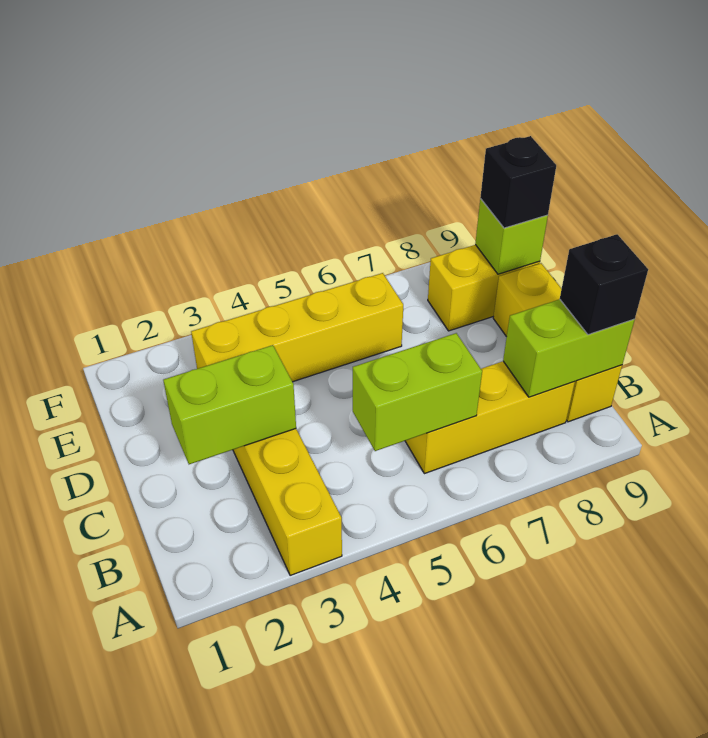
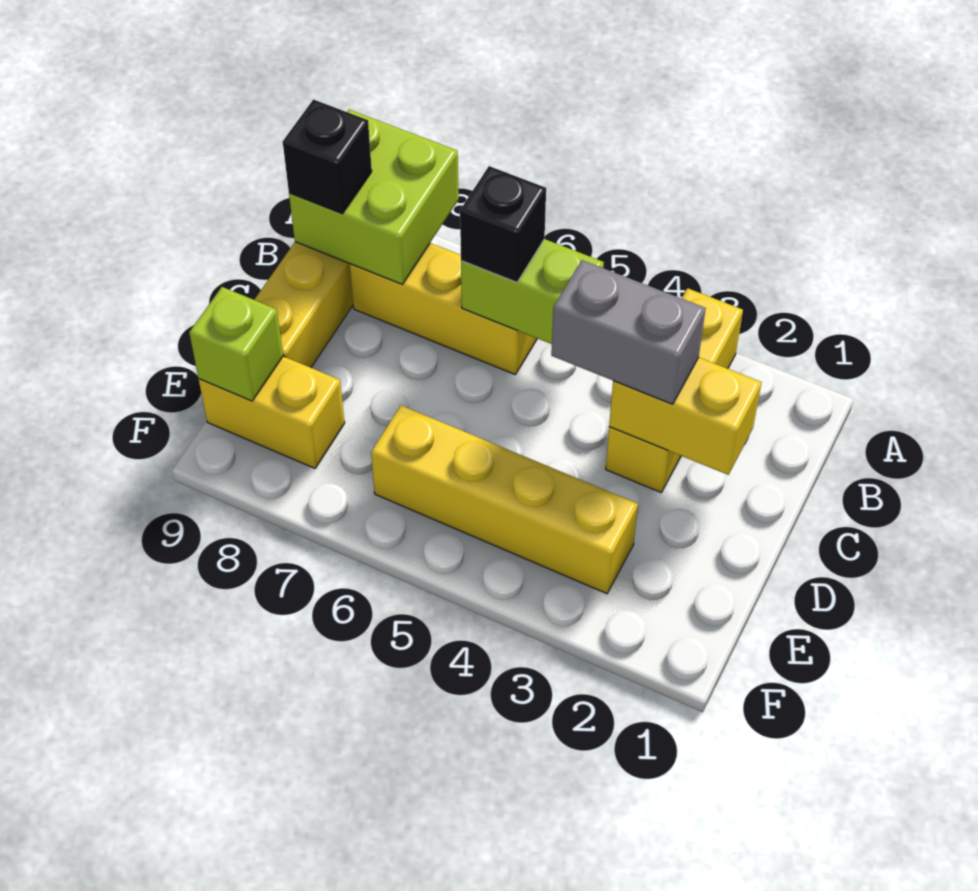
lime brick B8:B9 level 2 -> lime brick A8:B9 level 2
lime brick C2:C3 level 2 -> yellow brick C2:C3 level 2
none -> grey brick C3:C4 level 3
black brick E9 level 3 -> black brick B6 level 3

